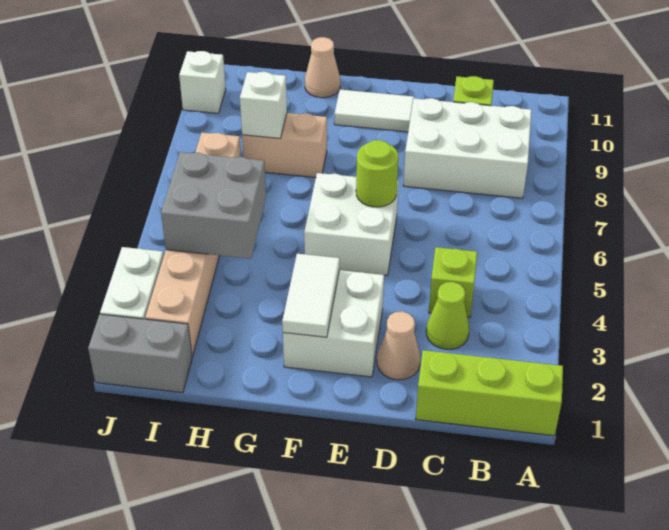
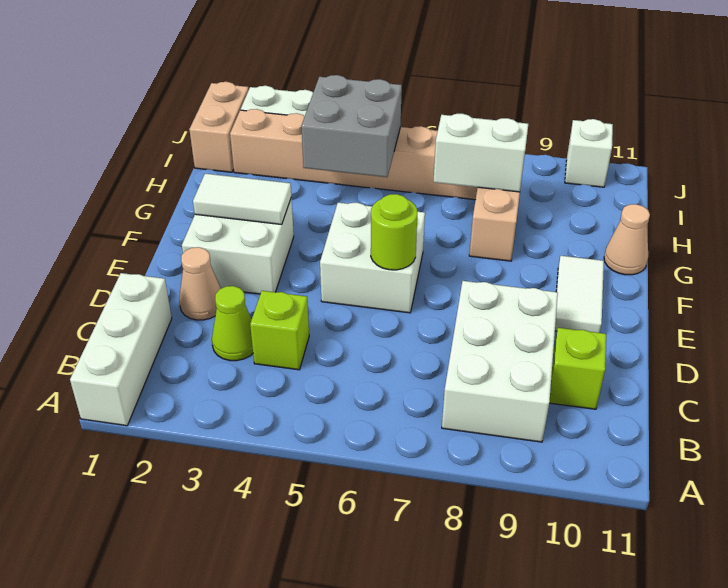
lime brick A1:C1 level 1 -> white brick A1:C1 level 1
white brick H8 level 2 -> white brick H7:H8 level 2
grey brick I1:J1 level 1 -> tan brick I1:J1 level 1

